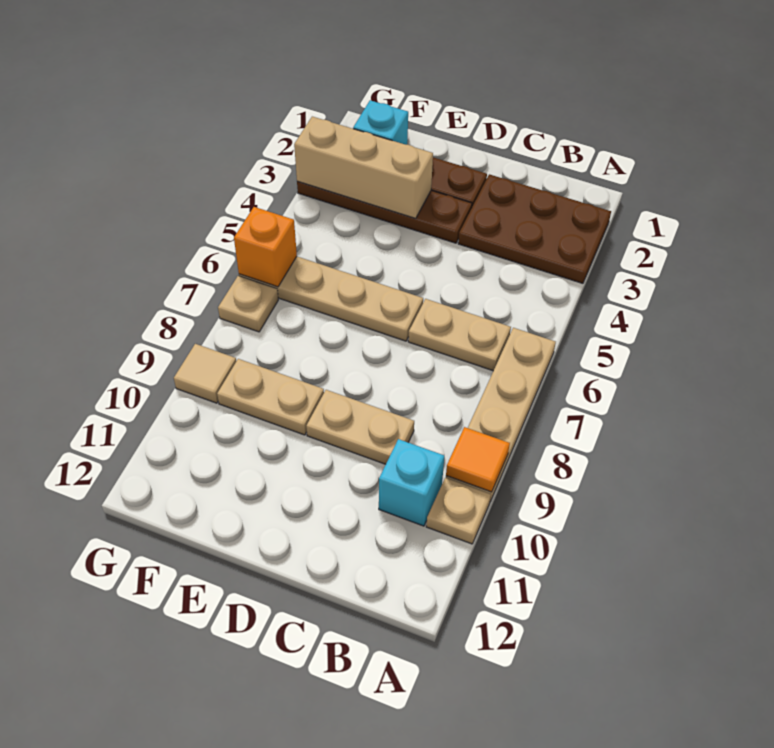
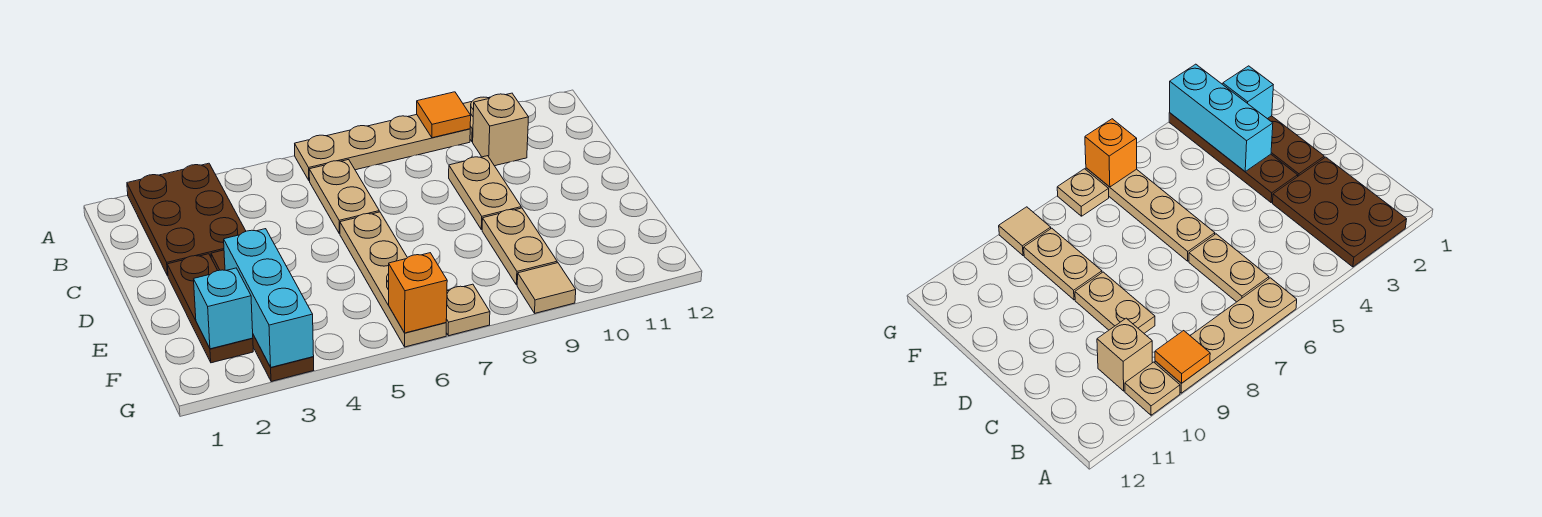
cyan brick B10 level 1 -> tan brick B10 level 1
tan brick E3:G3 level 2 -> cyan brick E3:G3 level 2

